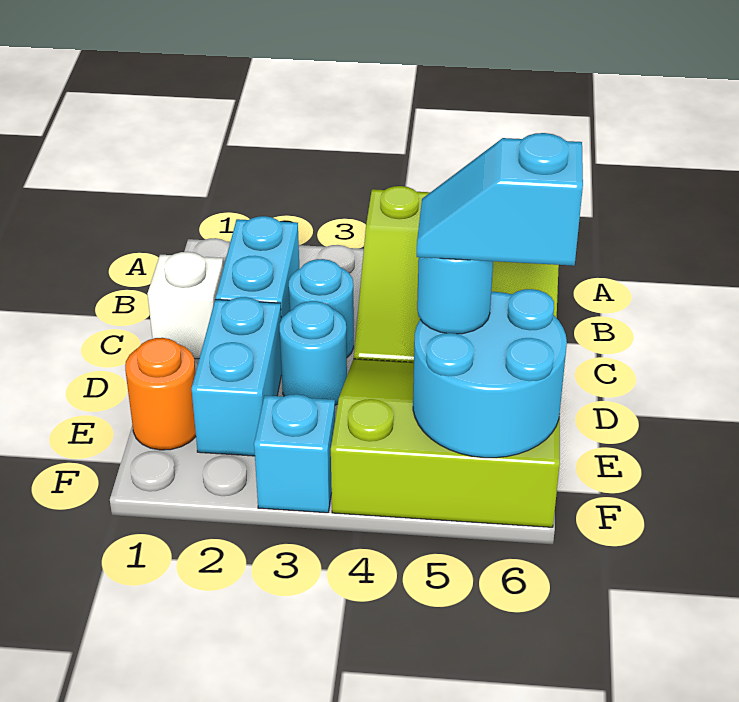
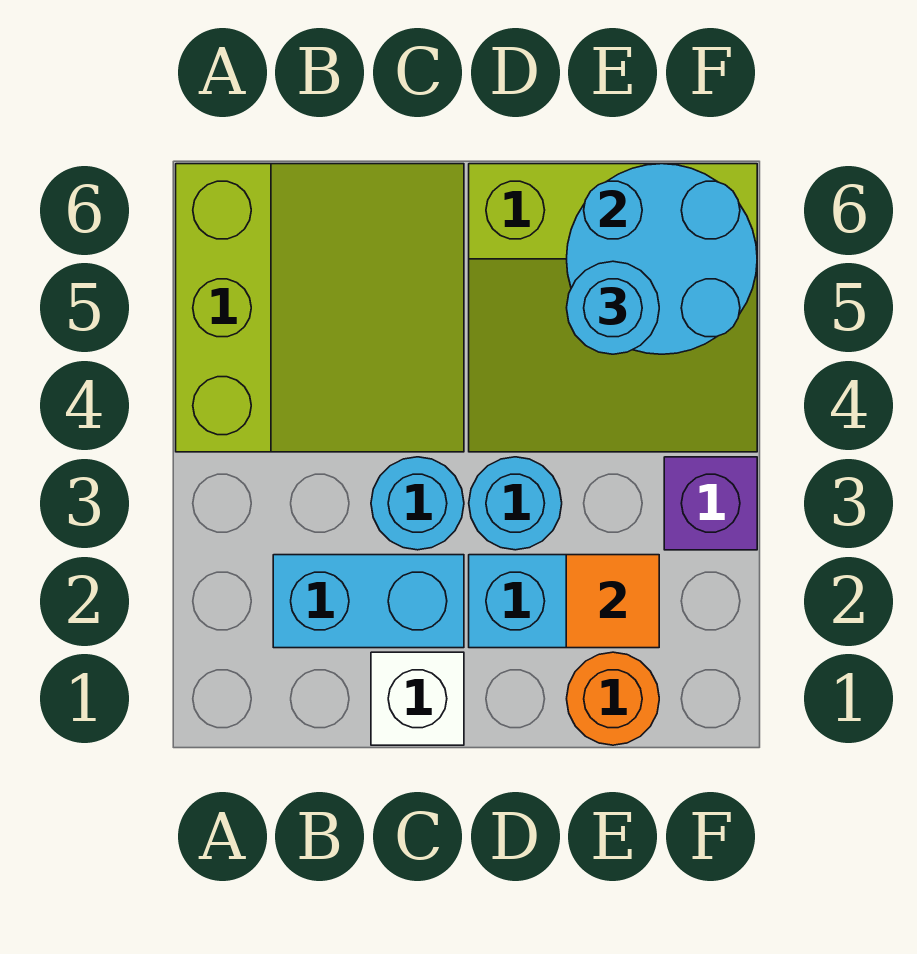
lime slope D4:F6 level 1 top F -> lime slope D4:F6 level 1 top 6
none -> orange tile E2 level 2
cyan slope E5:E6 level 4 top 6 -> none
cyan brick F3 level 1 -> purple brick F3 level 1

